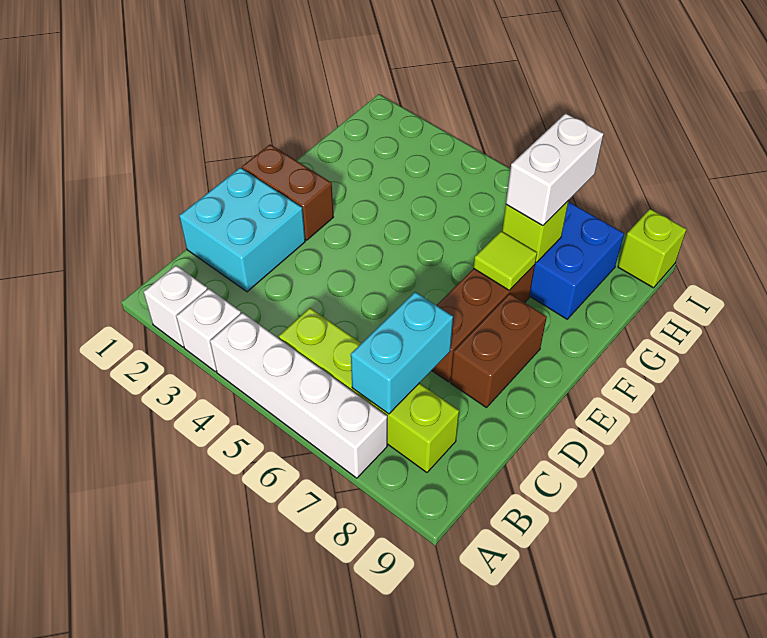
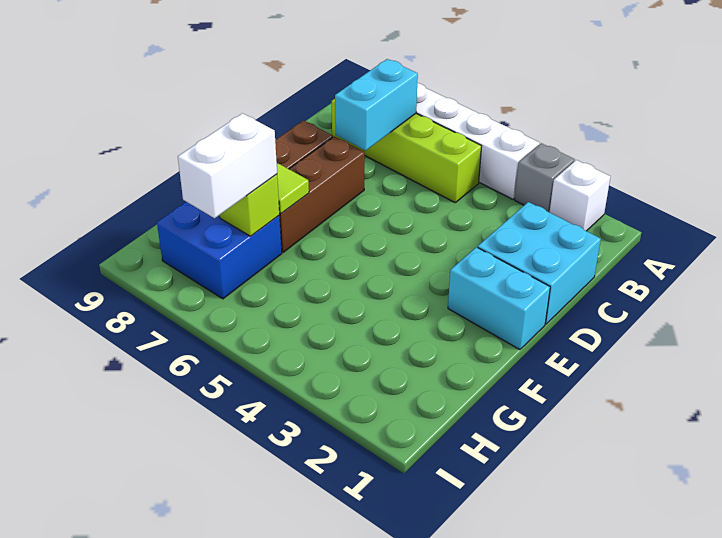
white brick A3 level 1 -> grey brick A3 level 1
brown brick E1:E2 level 1 -> cyan brick E1:E2 level 1
lime brick I9 level 1 -> none

